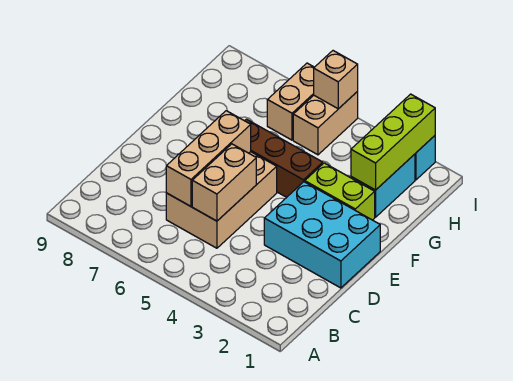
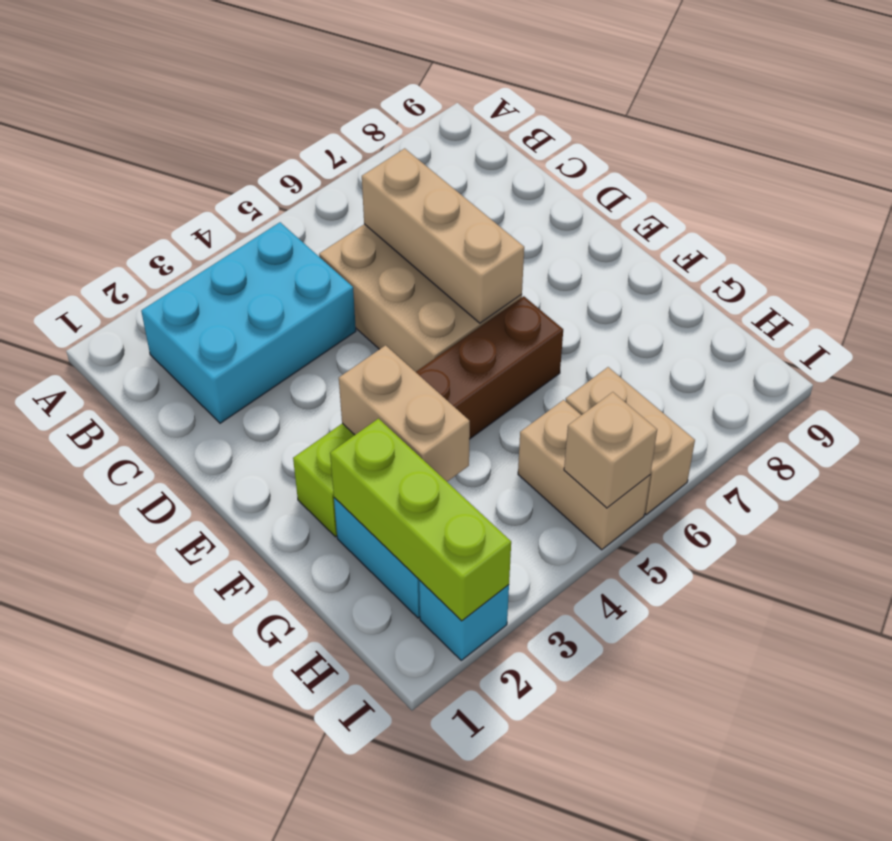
tan brick C5:D5 level 2 -> tan brick F3:G3 level 2
cyan brick D1:E3 level 1 -> cyan brick B2:C4 level 1

